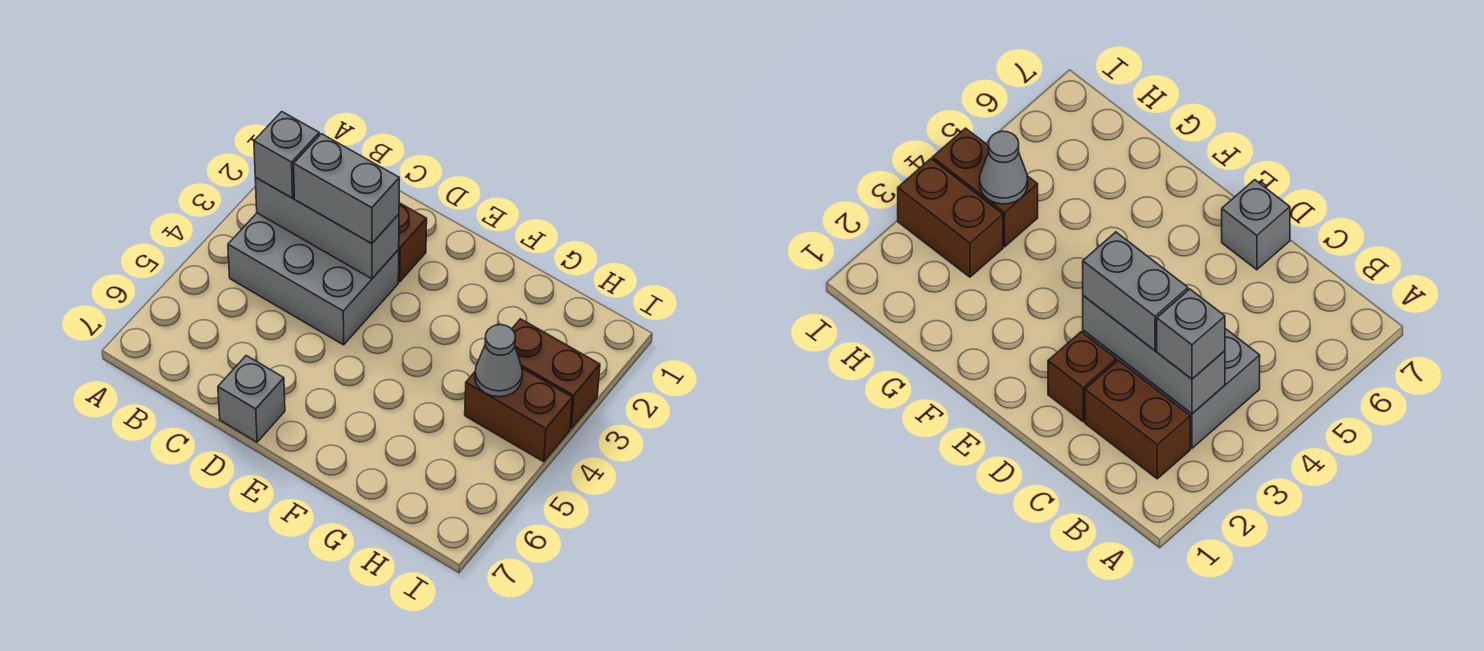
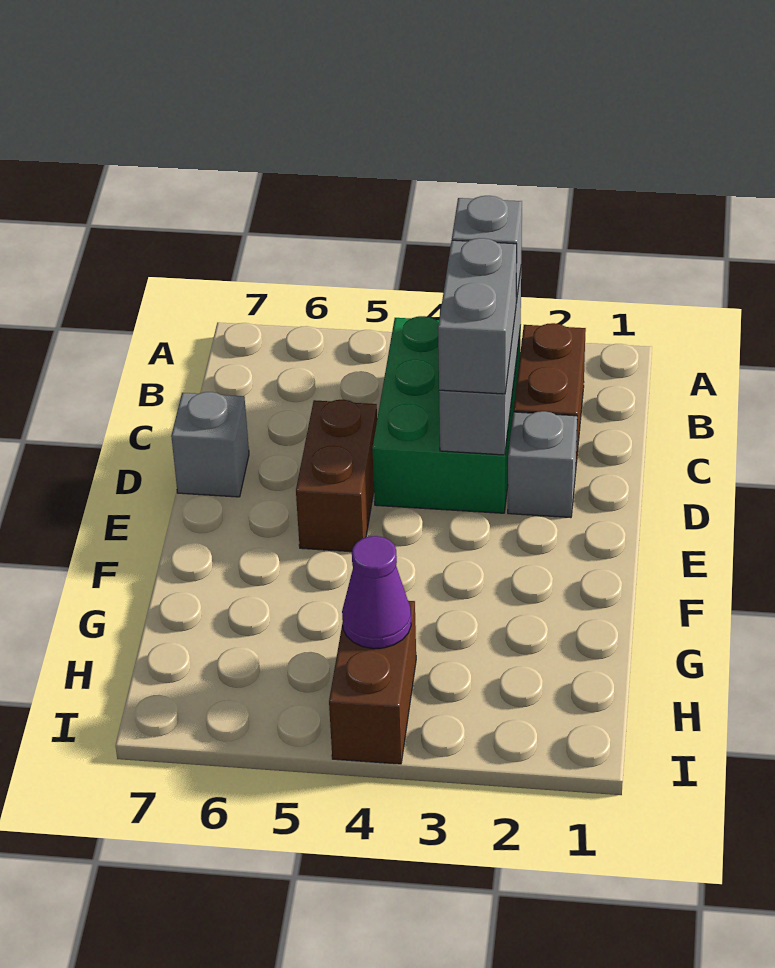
grey brick B3:D4 level 1 -> green brick B3:D4 level 1
brown brick D2 level 1 -> grey brick D2 level 1
brown brick H3:I3 level 1 -> brown brick D5:E5 level 1
grey cone H4 level 2 -> purple cone H4 level 2

